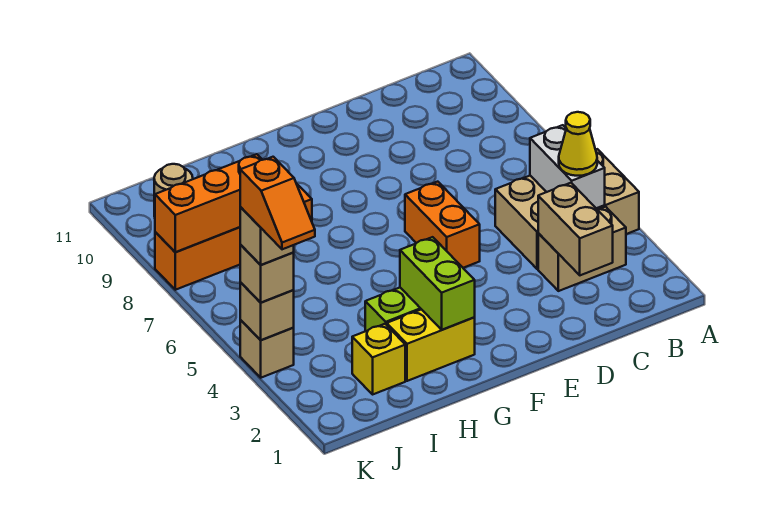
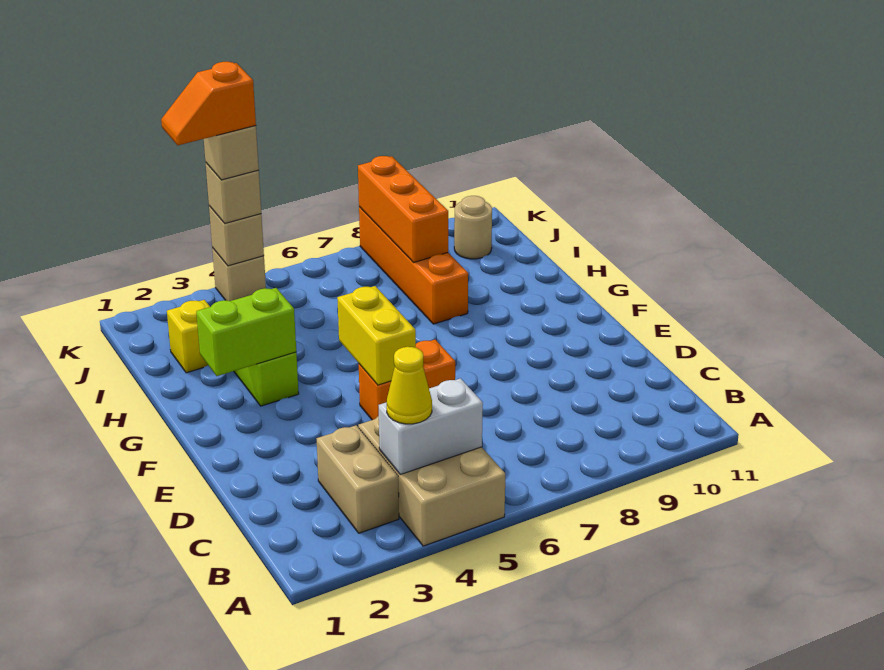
tan brick C2:C3 level 2 -> none
yellow brick G2:H2 level 1 -> yellow brick E5:F5 level 2

